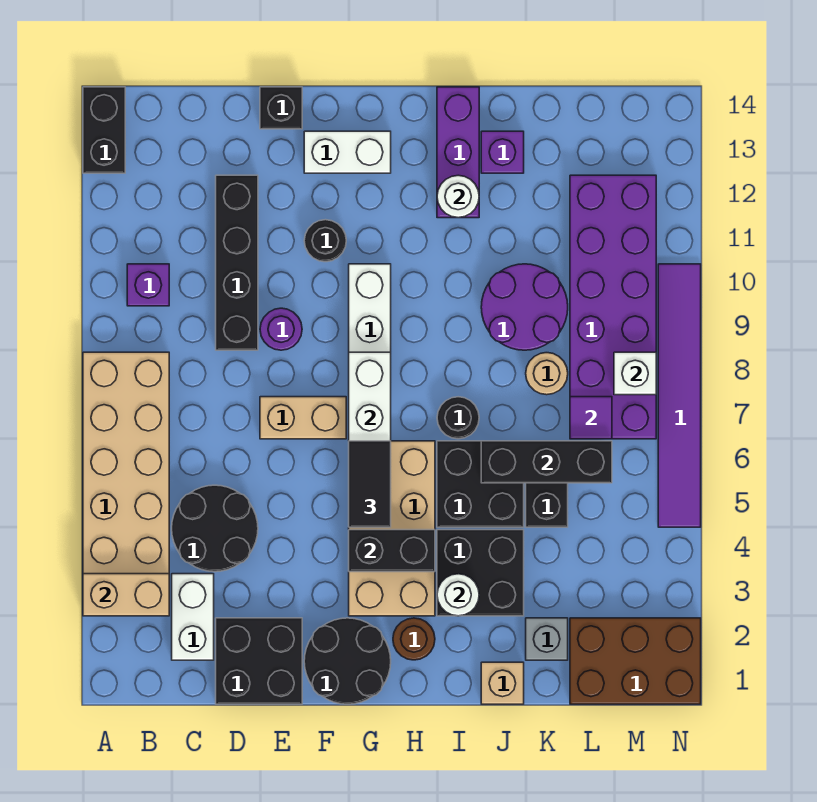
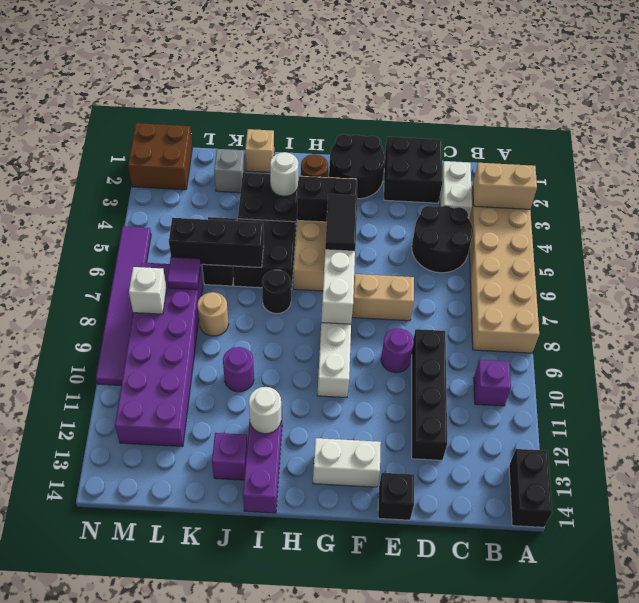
black round brick F11 level 1 -> none
purple round brick J9:K10 level 1 -> purple round brick J10 level 1
brown brick L1:N2 level 1 -> brown brick M1:N2 level 1

